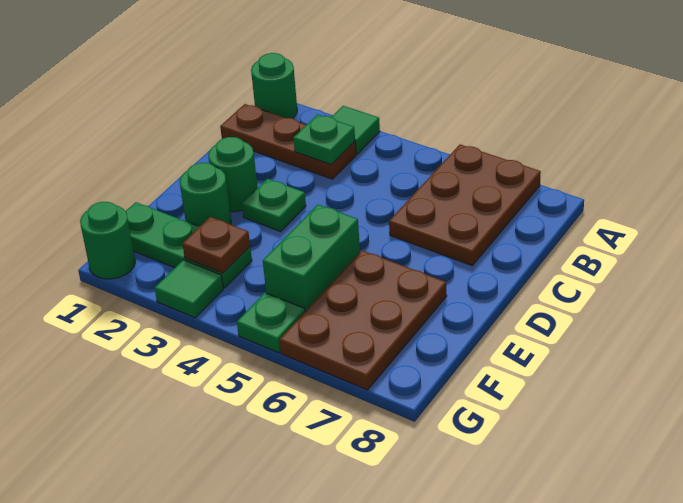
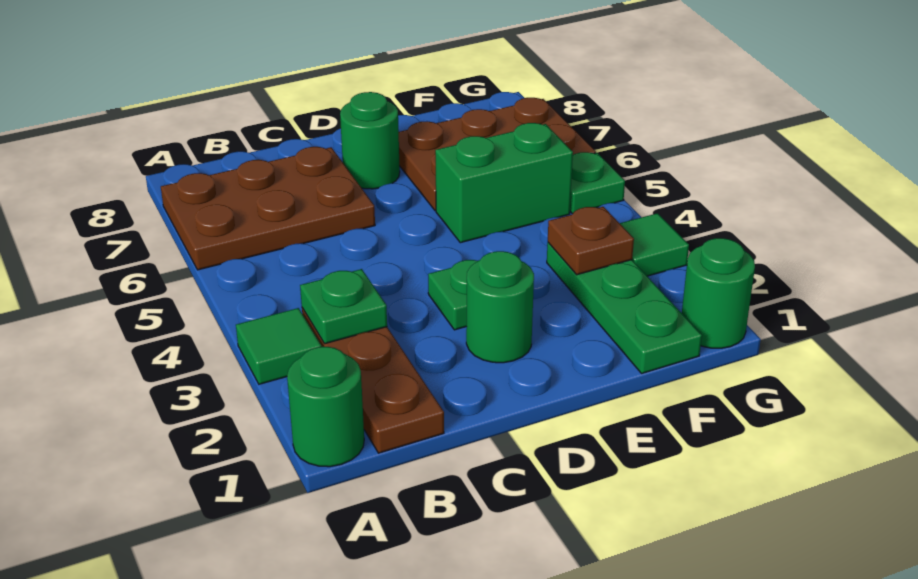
green round brick E2 level 1 -> green round brick D7 level 1

